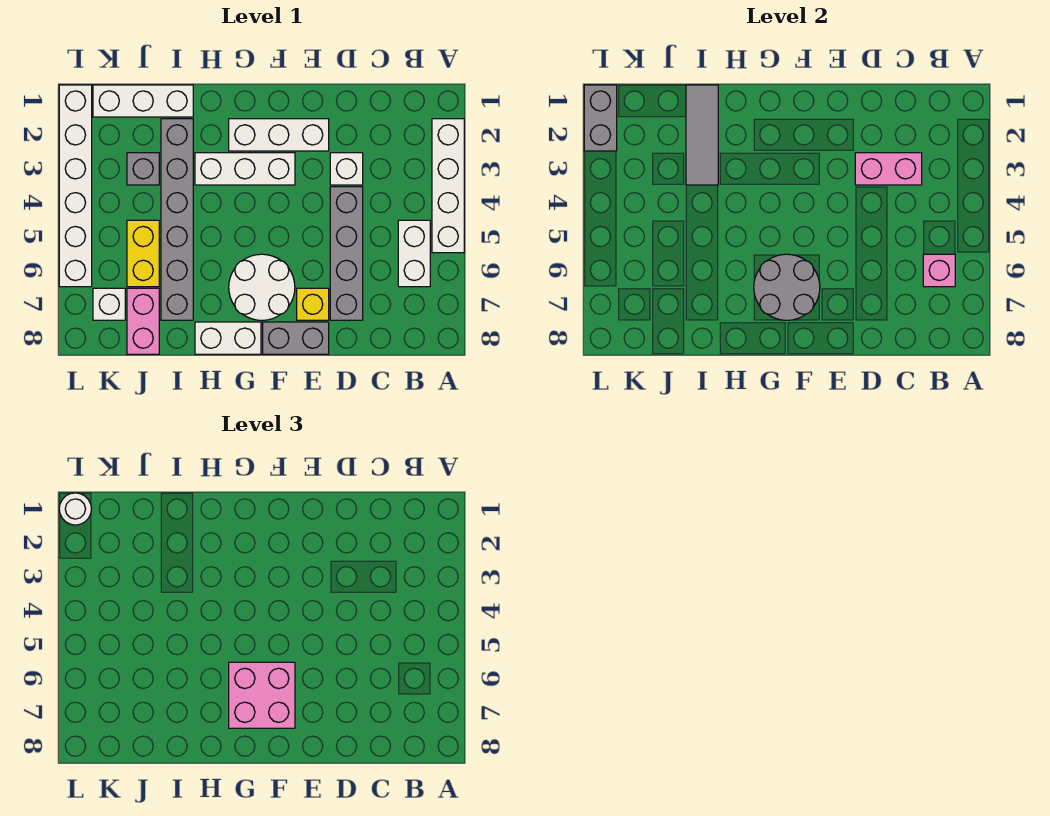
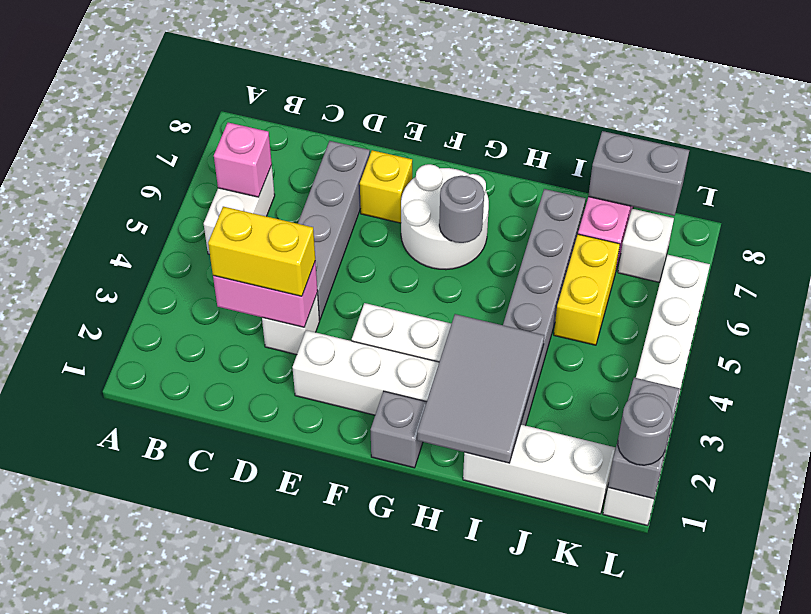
white brick A2:A5 level 1 -> none
none -> yellow brick C3:D3 level 3
grey brick E8:F8 level 1 -> grey brick J8:K8 level 2
grey round brick F6:G7 level 2 -> grey round brick G6 level 2
pink brick F6:G7 level 3 -> none
white brick G8:H8 level 1 -> none
grey tile I1:I3 level 2 -> grey tile H1:I3 level 2
grey brick J3 level 1 -> grey brick G1 level 1
white round brick L1 level 3 -> grey round brick L1 level 3

